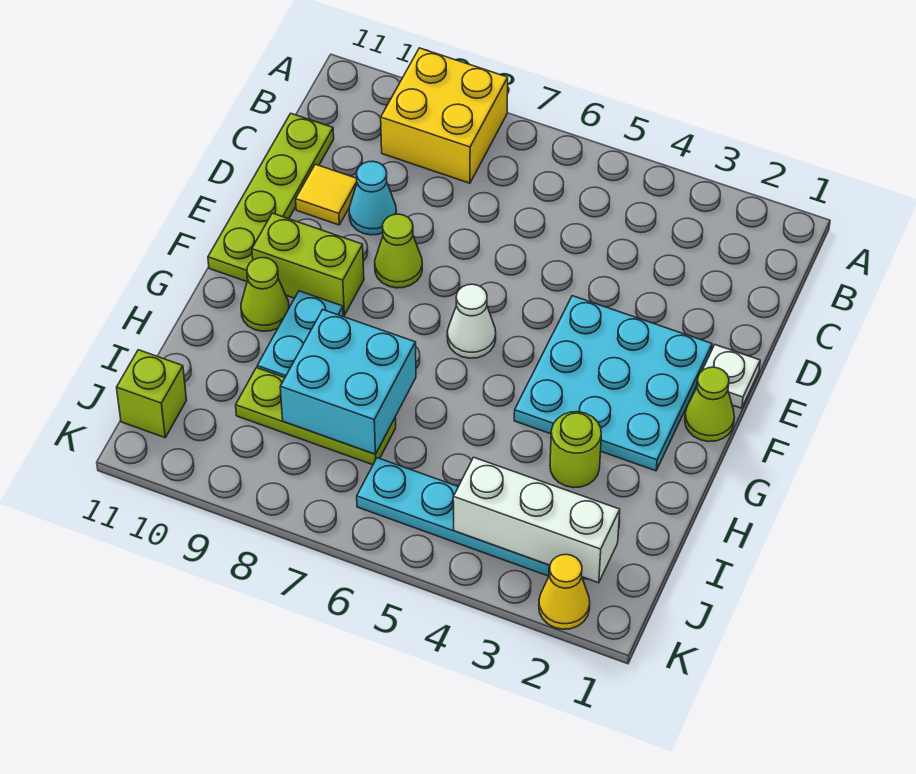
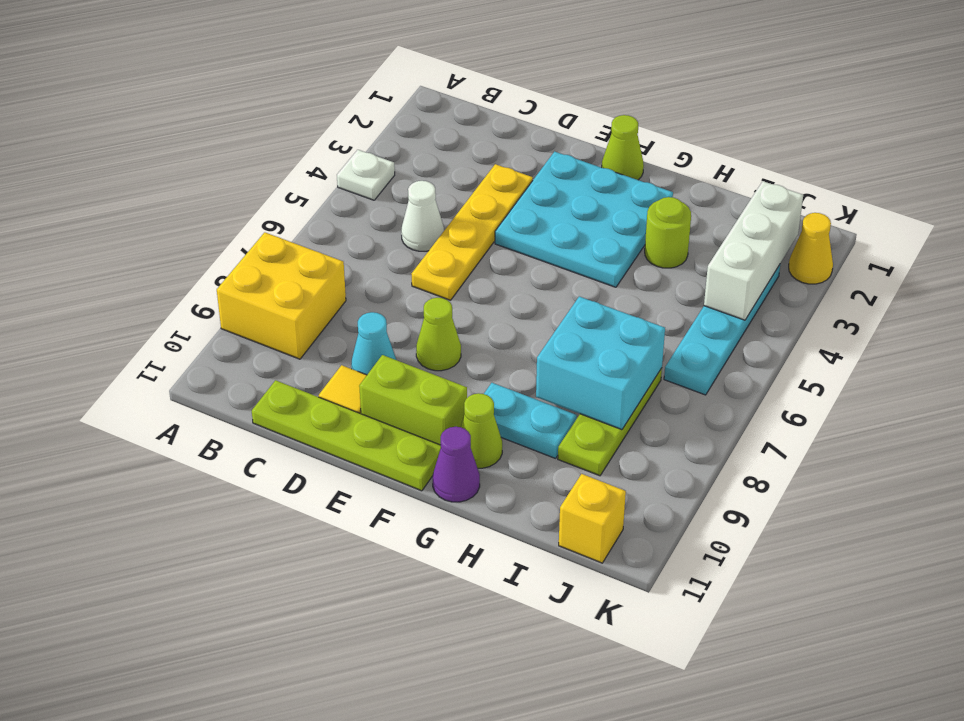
none -> yellow plate D3:D6 level 1
white plate E1 level 1 -> white plate A4 level 1
white cone F6 level 1 -> white cone C5 level 1
lime brick F9:F10 level 1 -> lime brick E10:F10 level 1
none -> purple cone G11 level 1
lime brick J11 level 1 -> yellow brick J11 level 1

